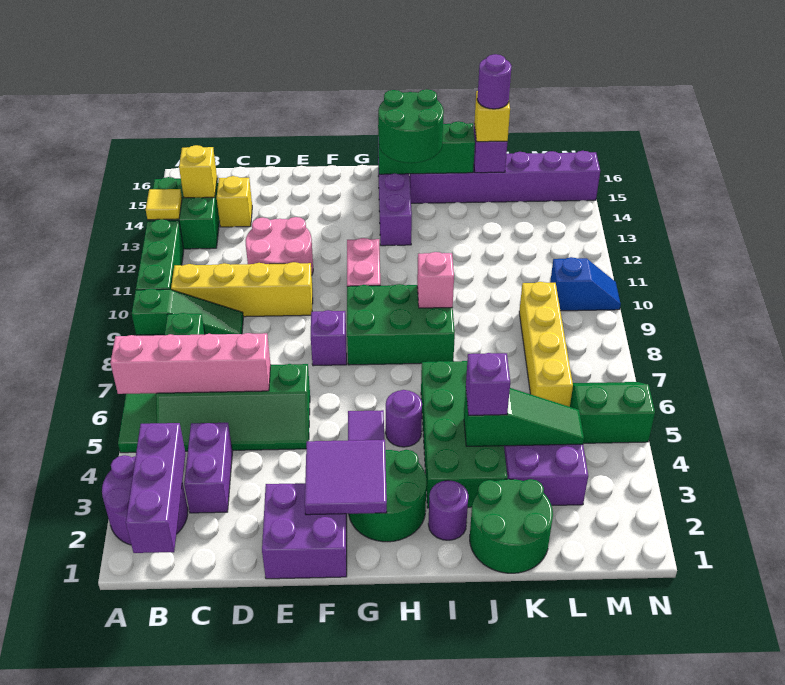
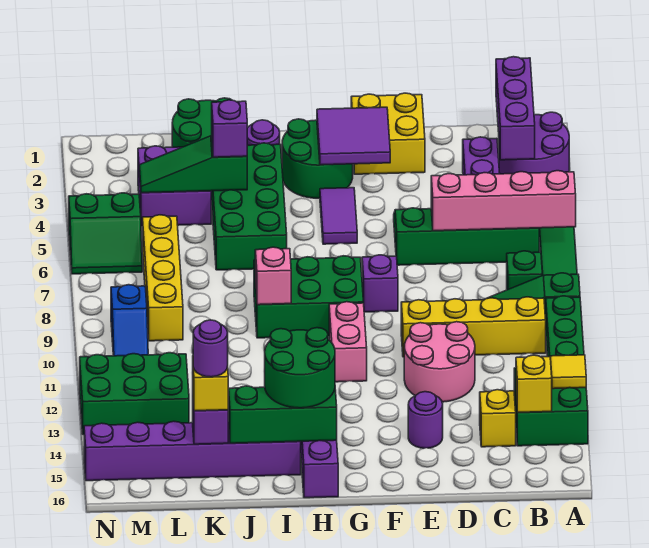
purple brick E1:F2 level 1 -> yellow brick E1:F2 level 1
purple round brick H5 level 1 -> purple round brick E14 level 1
none -> green brick L12:N13 level 1
blue slope M10:N10 level 1 top M -> blue slope M9:M10 level 1 top 9

